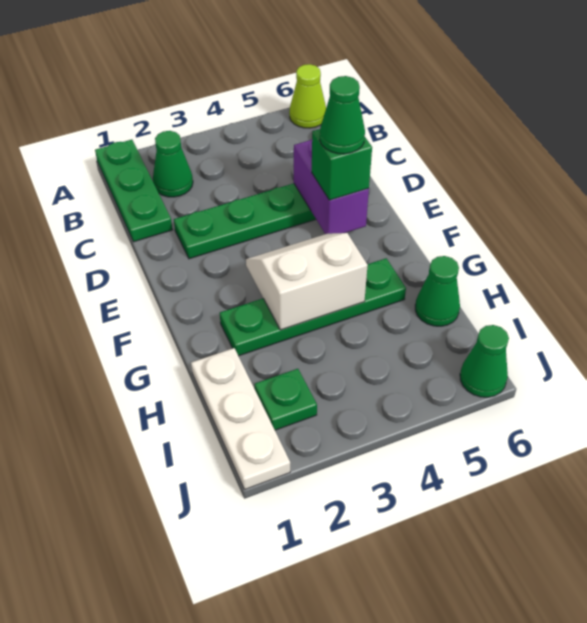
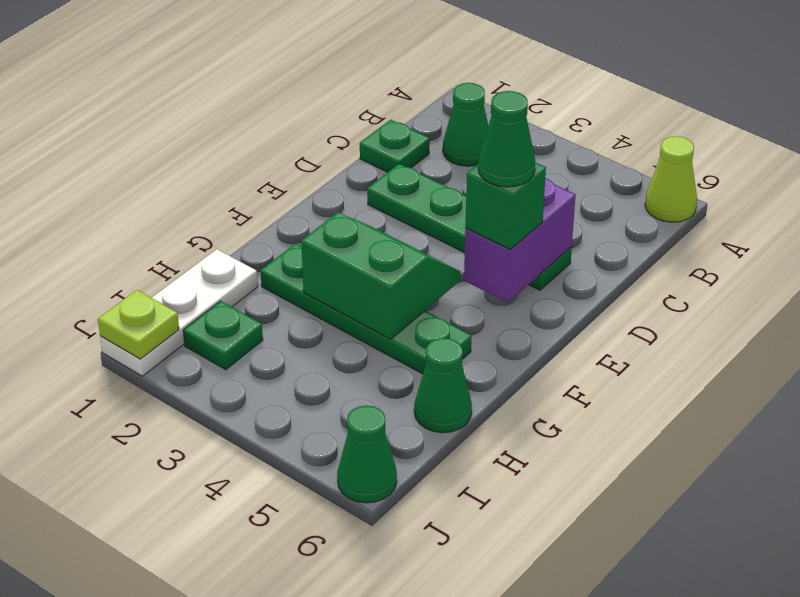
green plate A1:C1 level 1 -> green plate C1 level 1
white slope F3:G4 level 2 top G -> green slope F3:G4 level 2 top G
none -> lime plate J1 level 2

